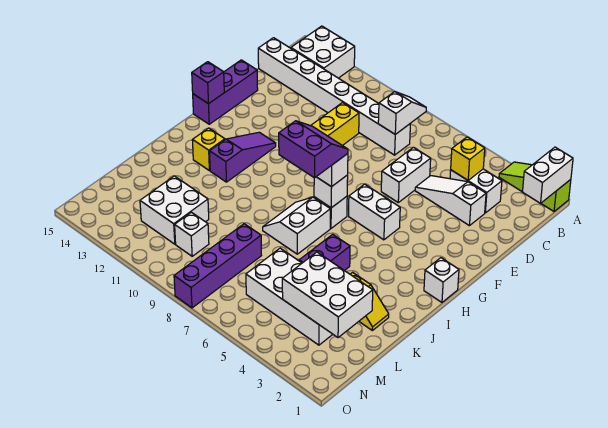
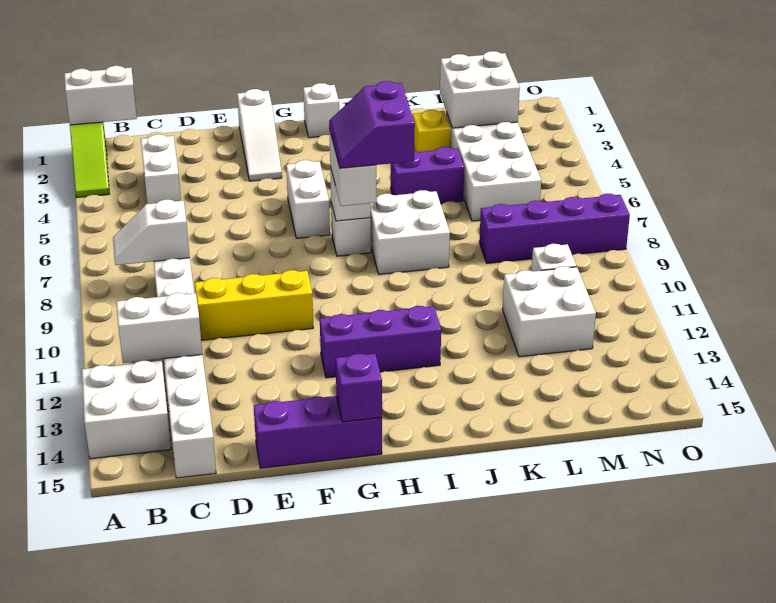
yellow brick C4 level 2 -> none
white slope D3:D5 level 1 top 3 -> white slope F1:F3 level 1 top 1
white brick D6:E6 level 1 -> white brick B12:C12 level 2
purple slope G12:I12 level 1 top I -> purple brick G12:I12 level 1
white slope I7:J8 level 1 top 7 -> white brick I7:J8 level 1
yellow brick I13 level 1 -> none
white brick L2:M4 level 2 -> white brick L2:M3 level 2

